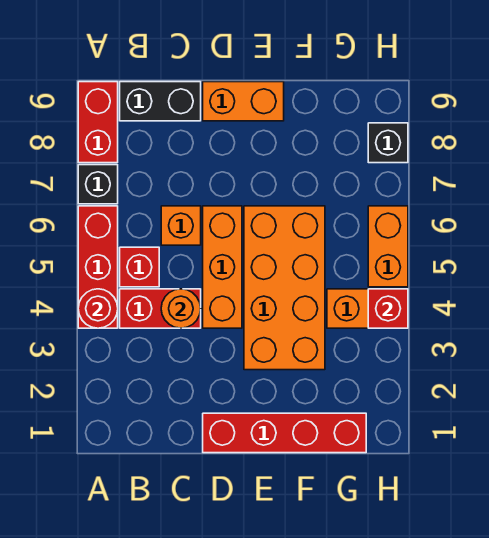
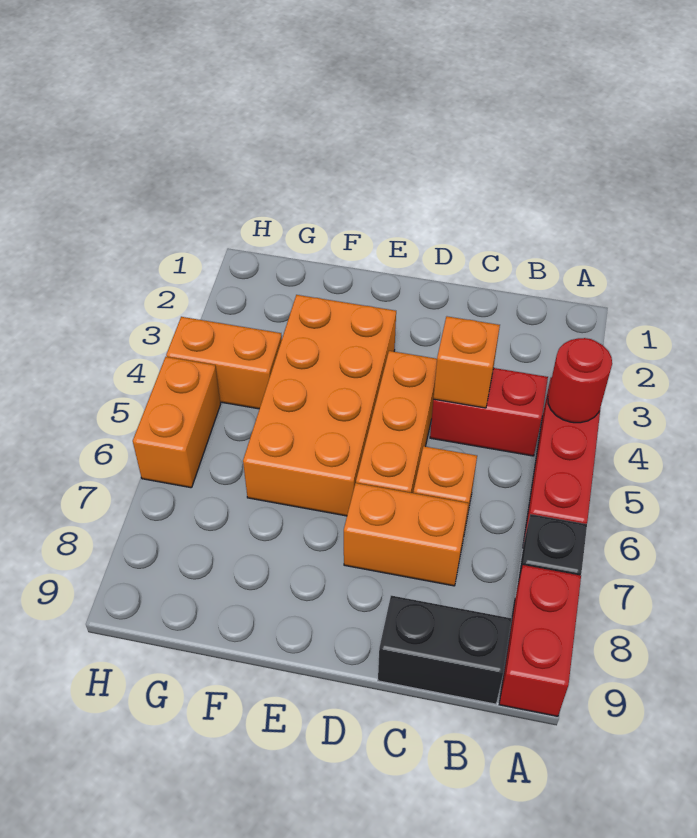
red brick B5 level 1 -> none
orange round brick C4 level 2 -> orange brick C4 level 2
red brick D1:G1 level 1 -> none
orange brick D9:E9 level 1 -> orange brick C7:D7 level 1
red brick H4 level 2 -> none
black brick H8 level 1 -> none

